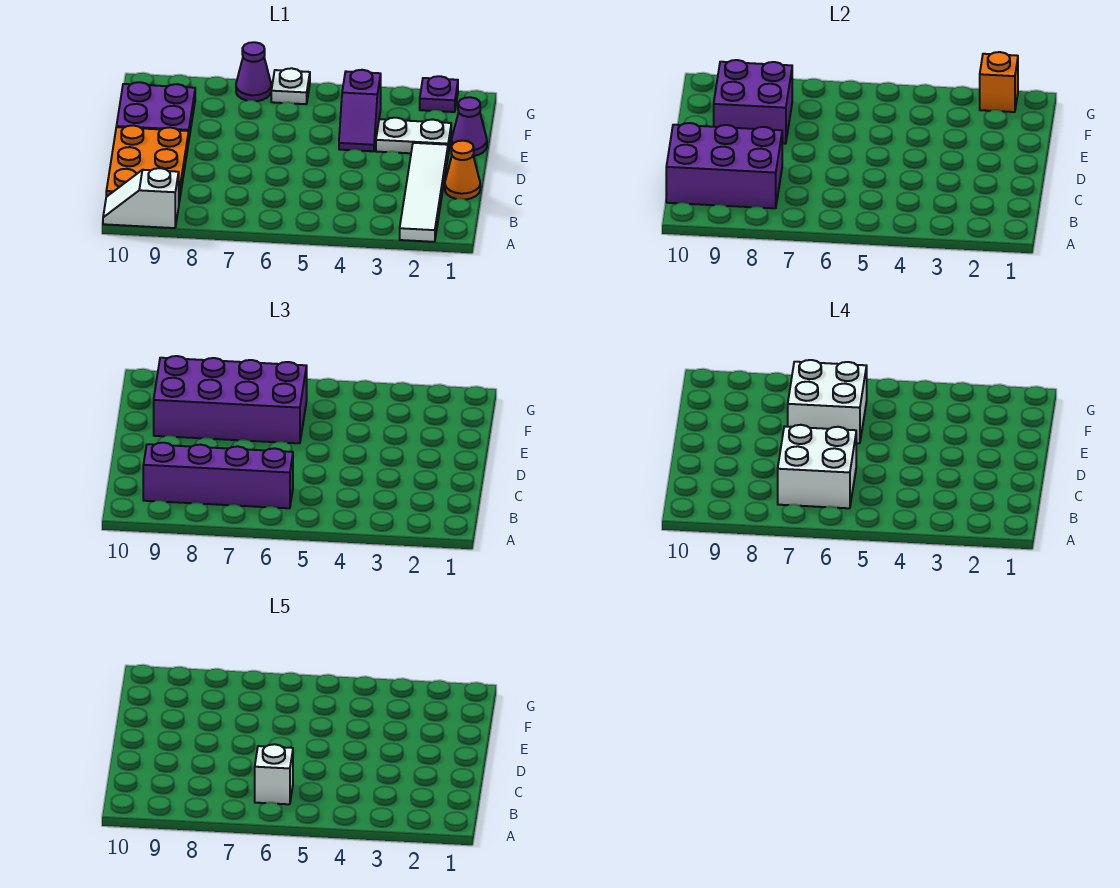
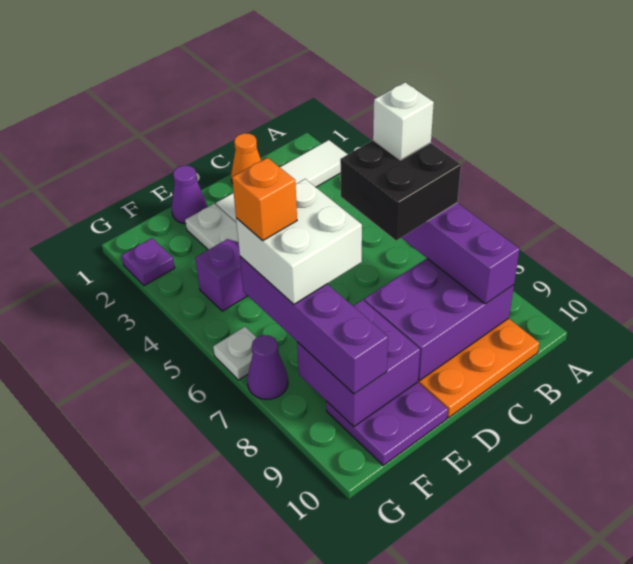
white slope A9:A10 level 1 top 9 -> none
white brick B6:C7 level 4 -> black brick B6:C7 level 4
purple brick B8:C10 level 2 -> purple brick B8:D9 level 2
purple brick E6:F9 level 3 -> purple brick F6:F9 level 3
orange brick G2 level 2 -> orange brick F6 level 5

